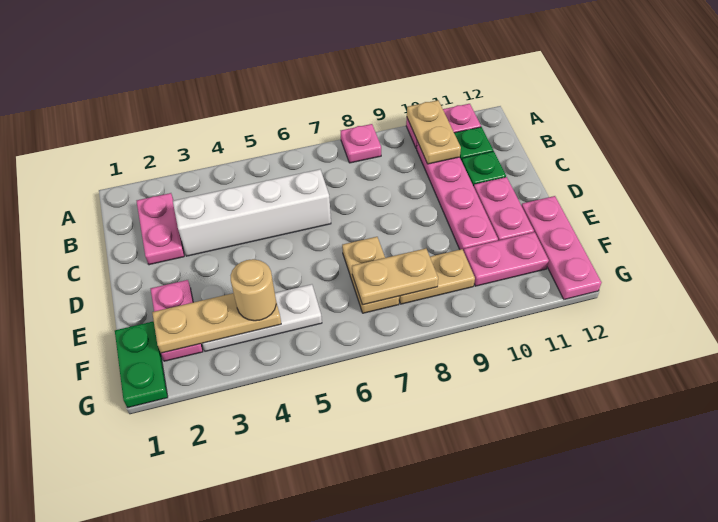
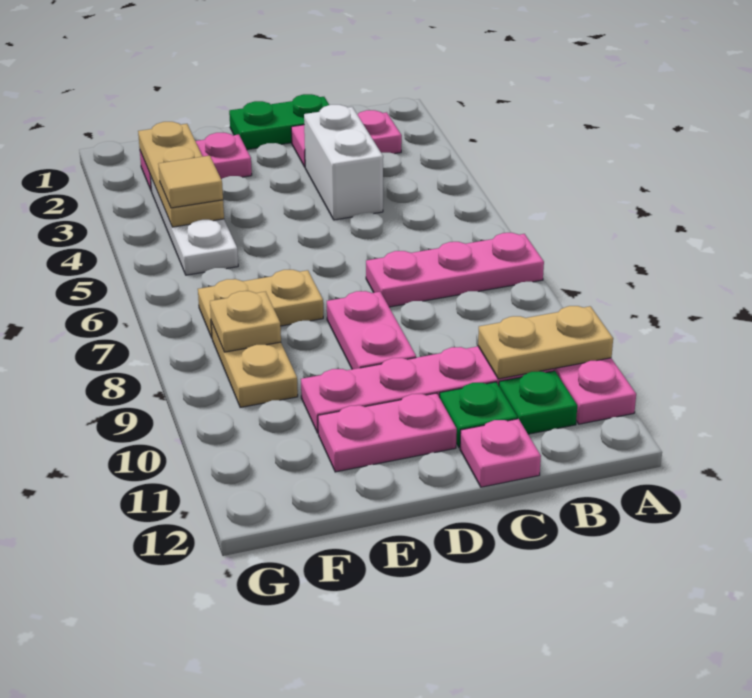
pink plate A8 level 1 -> pink plate C12 level 1
white brick C3:C6 level 1 -> white brick C3:C4 level 1
pink plate E12:G12 level 1 -> pink plate A7:C7 level 1
green plate F1:G1 level 1 -> green plate C1:D1 level 1
tan round brick F4 level 3 -> tan tile F4 level 3
tan plate F7:F8 level 2 -> tan plate F8 level 2
pink plate F10:F11 level 1 -> pink plate D8:D9 level 1

